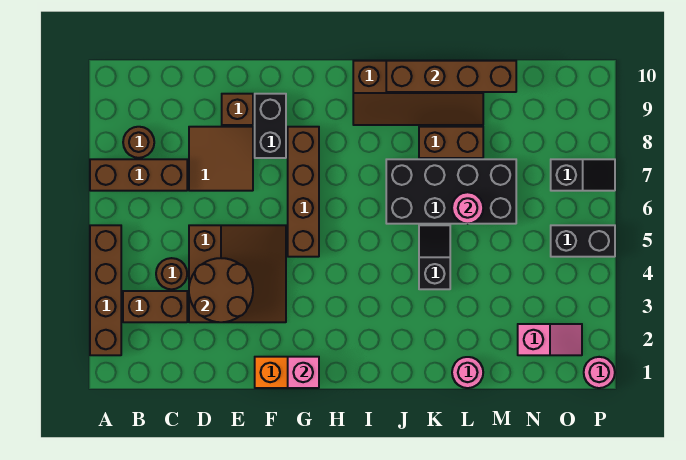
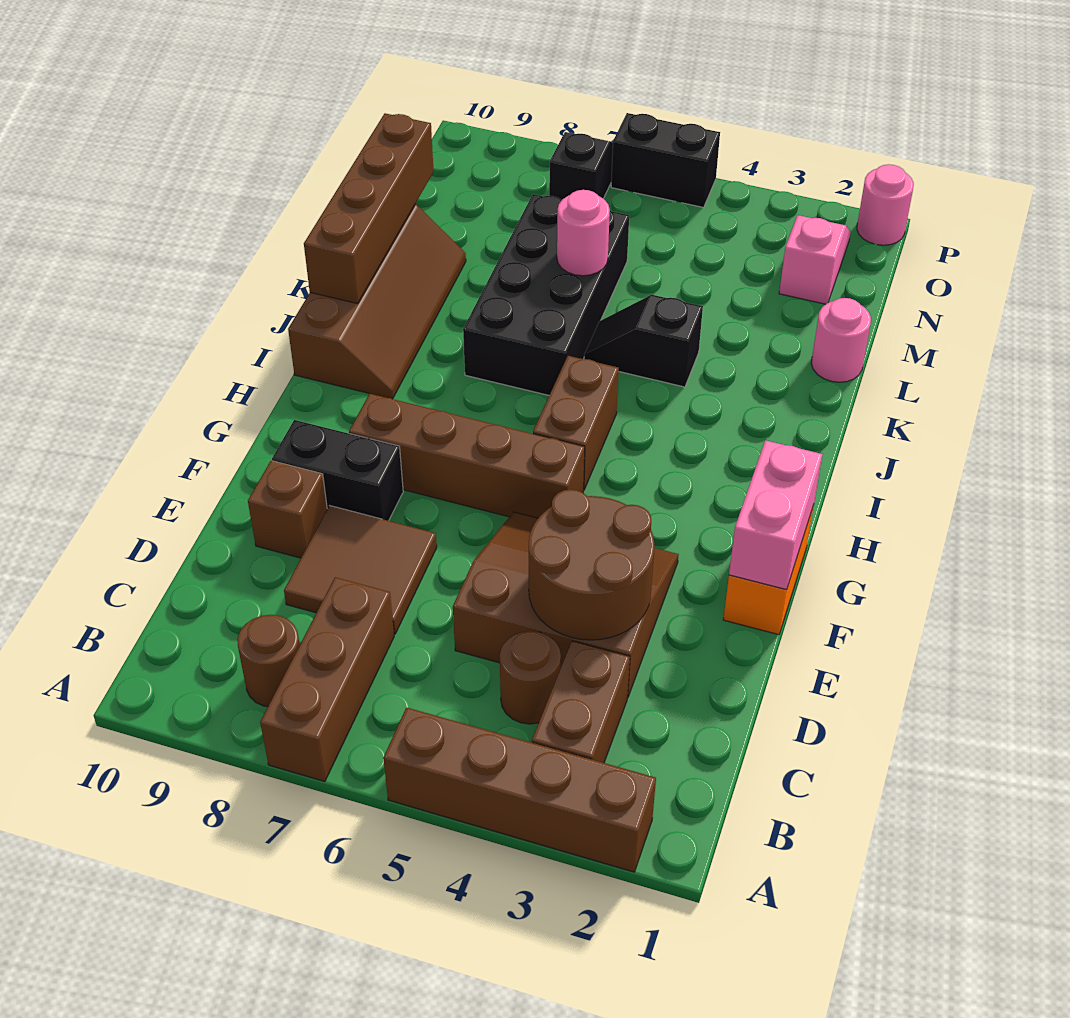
pink brick G1 level 2 -> pink brick F1:G1 level 2
brown brick K8:L8 level 1 -> brown brick H5:I5 level 1
black brick O5:P5 level 1 -> black brick P5:P6 level 1

